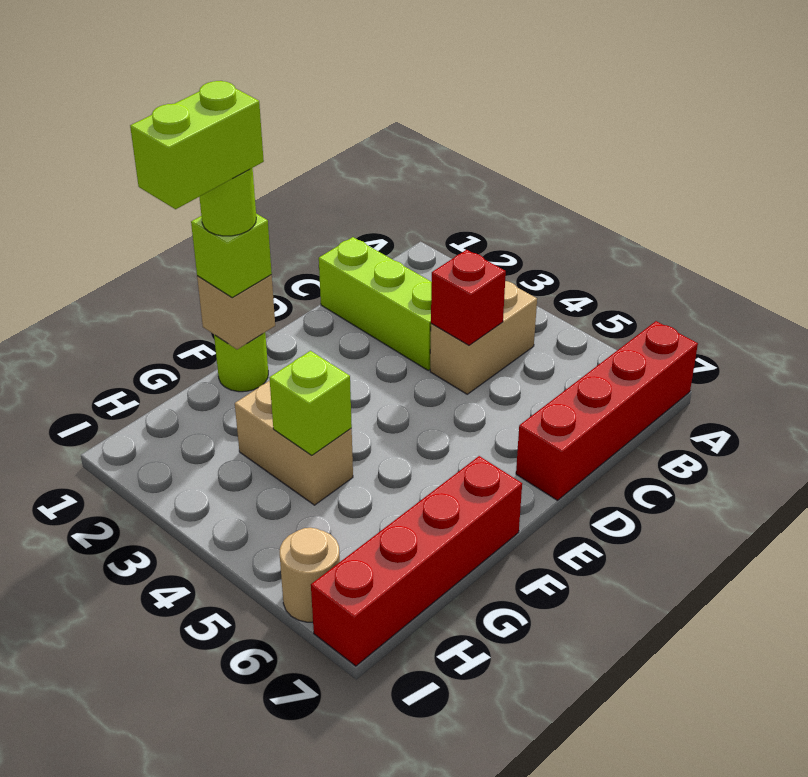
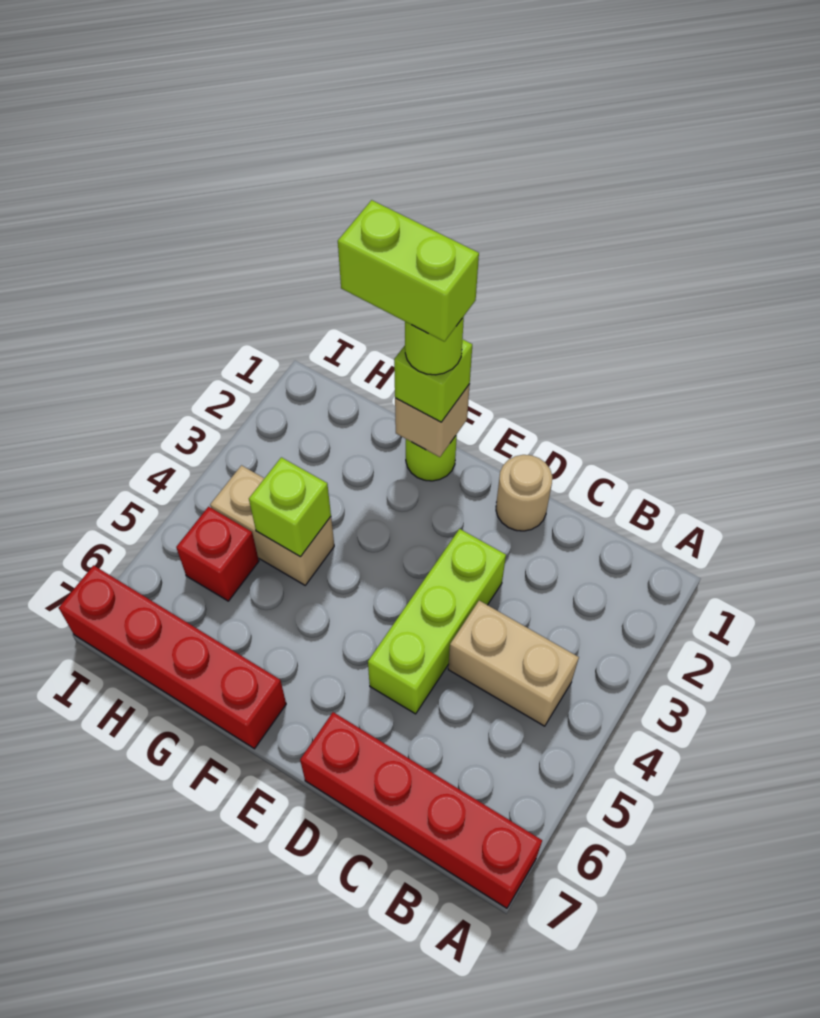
lime brick C1:C3 level 1 -> lime brick D3:D5 level 1
red brick C4 level 2 -> red brick H5 level 1
tan brick G3:G4 level 1 -> tan brick G4:H4 level 1
tan round brick I6 level 1 -> tan round brick D1 level 1

